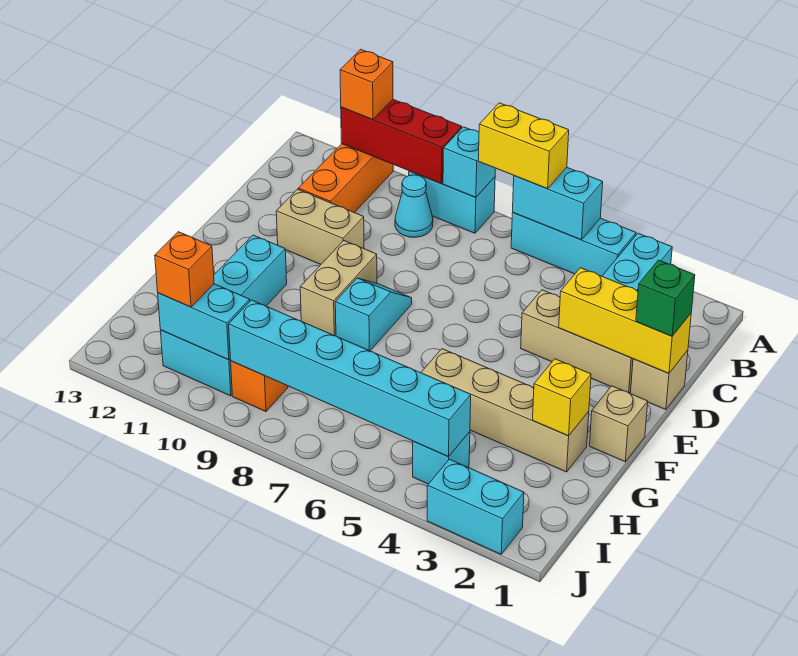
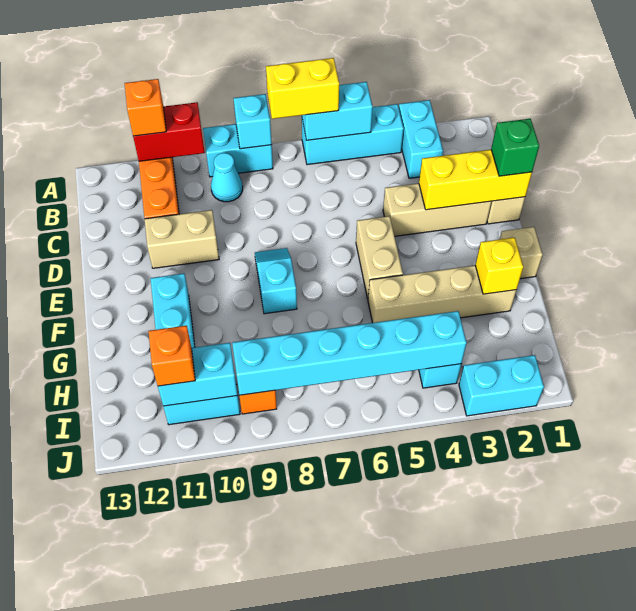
red brick A9:A11 level 2 -> red brick A10:A11 level 2
tan brick E9:F9 level 1 -> tan brick E5:F5 level 1

